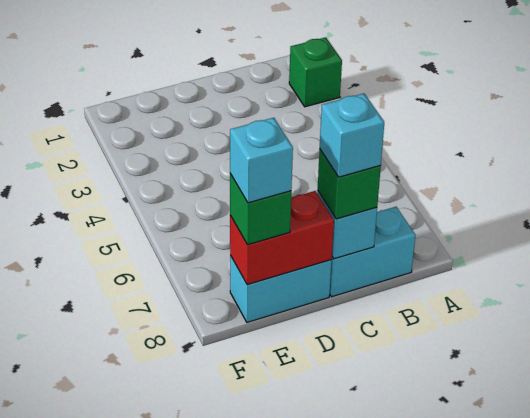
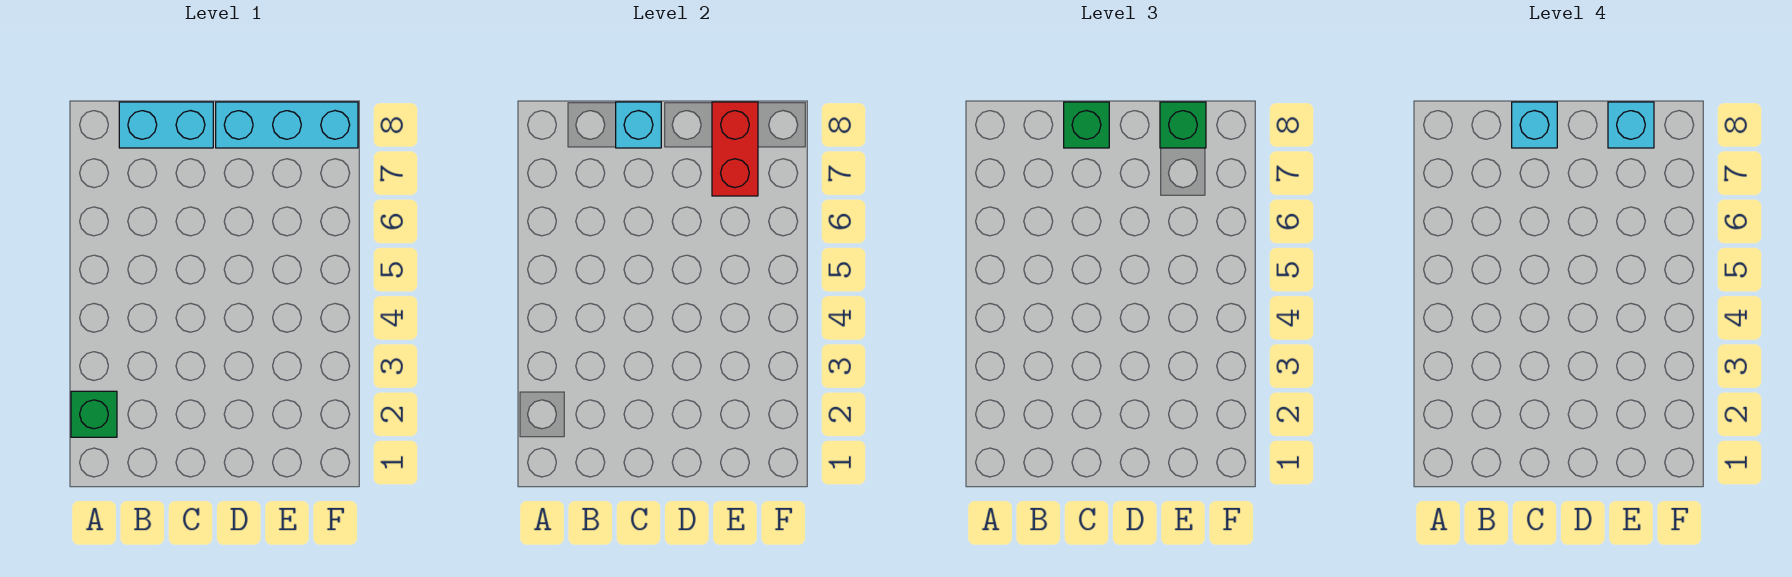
cyan brick D8:E8 level 1 -> cyan brick D8:F8 level 1
red brick D8:E8 level 2 -> red brick E7:E8 level 2

